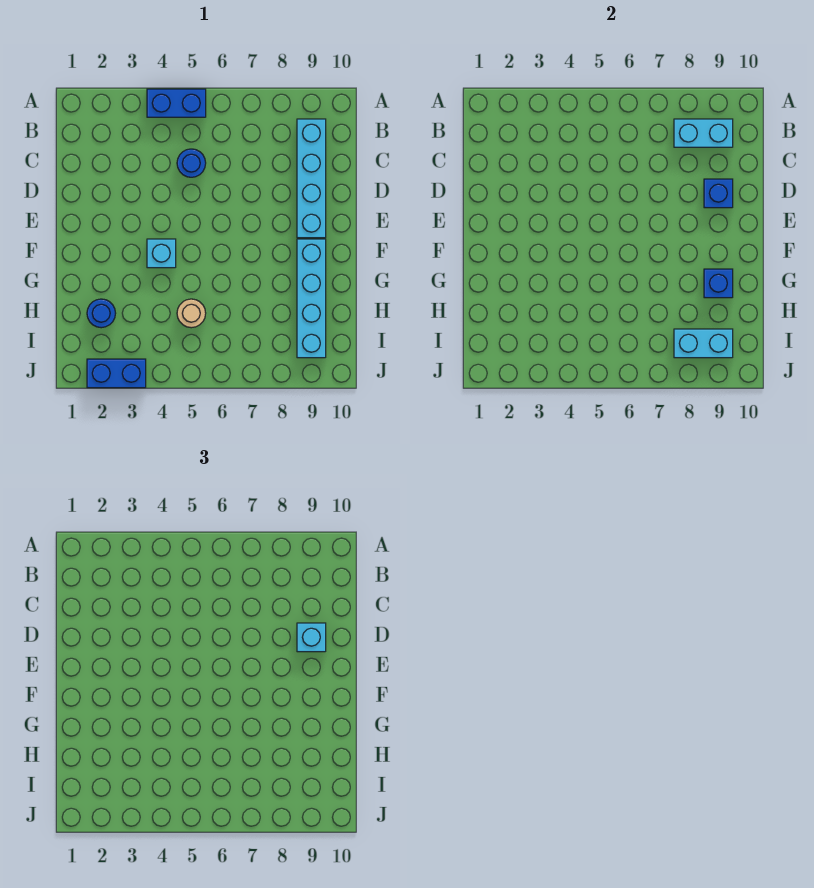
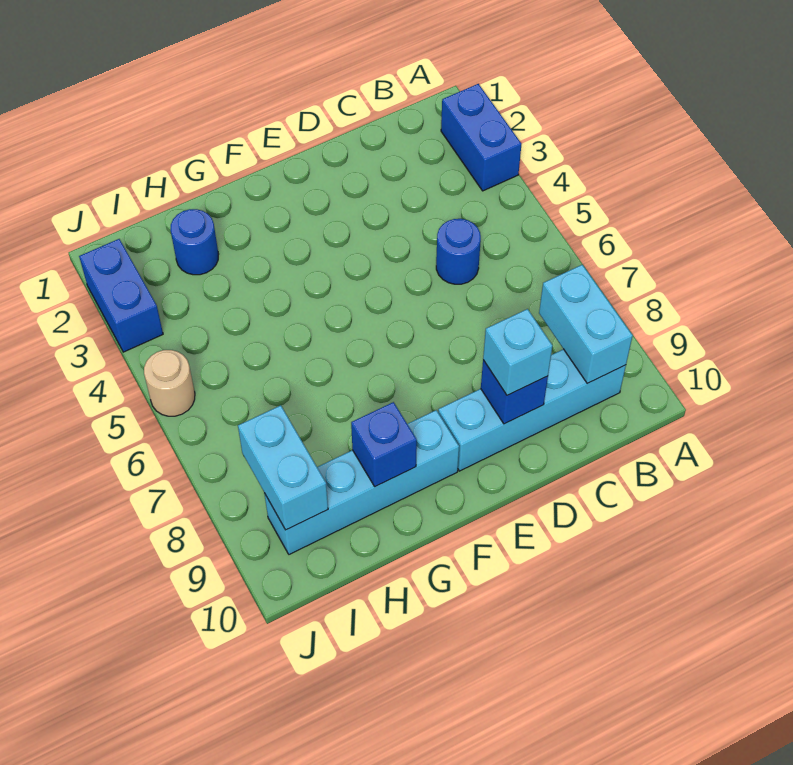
blue brick A4:A5 level 1 -> blue brick A2:A3 level 1
cyan brick F4 level 1 -> none
tan round brick H5 level 1 -> tan round brick J5 level 1

